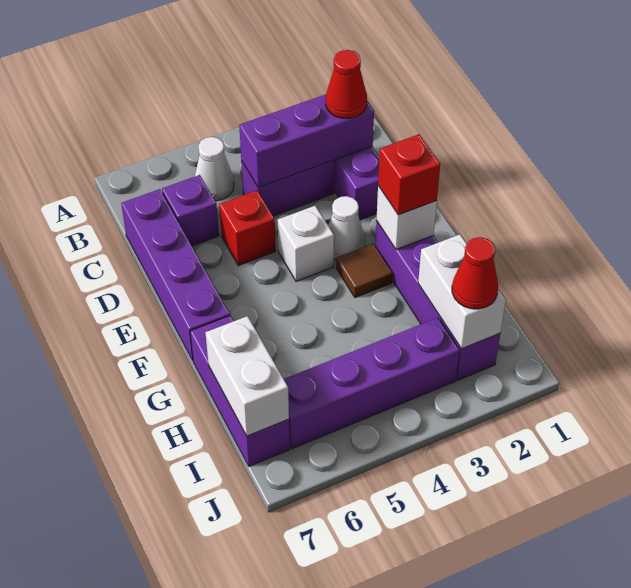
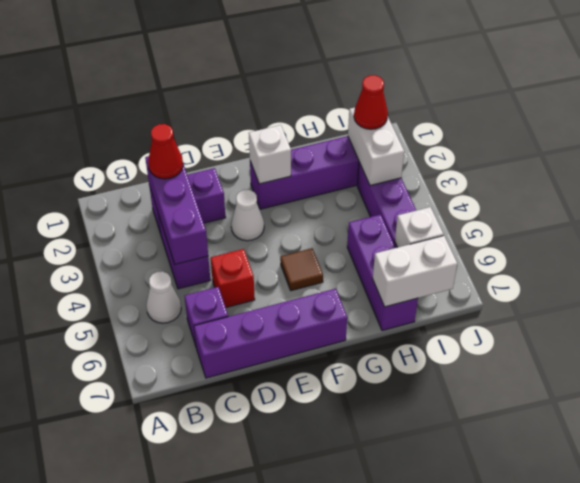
white brick E4 level 1 -> white brick I6 level 2
red brick F2 level 3 -> none
brown tile F3 level 1 -> brown tile F5 level 1
purple brick G7:I7 level 1 -> purple brick H5:H7 level 1
white brick H2:I2 level 2 -> white brick I2:I3 level 2

